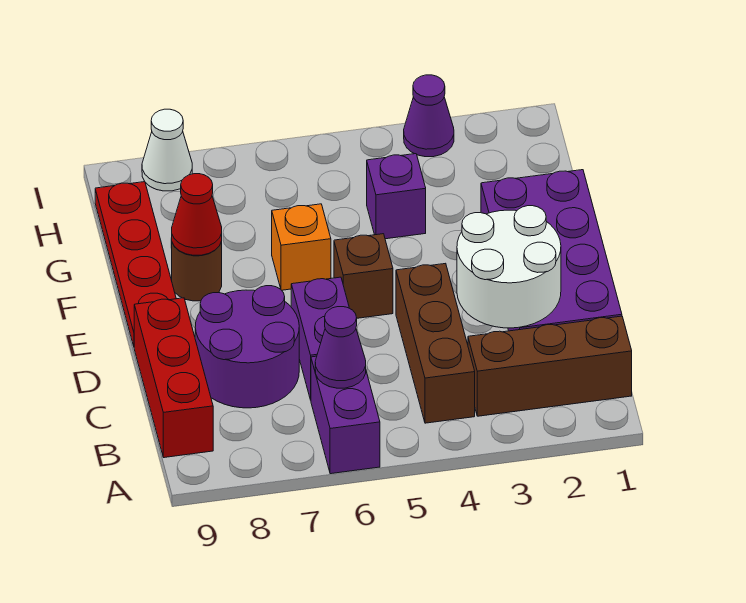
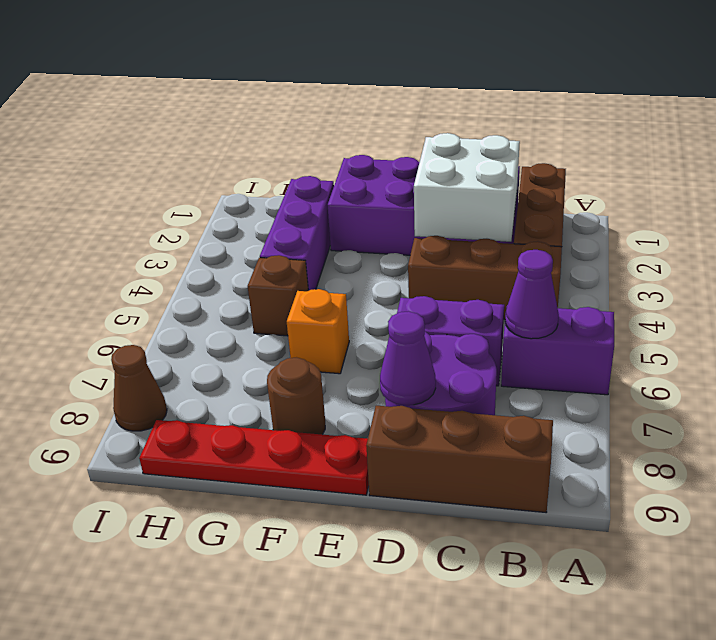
red brick B9:D9 level 1 -> brown brick B9:D9 level 1
white round brick C2:D3 level 2 -> white brick C2:D3 level 2
brown brick E5 level 1 -> brown brick G5 level 1
red cone F8 level 2 -> none
purple brick G4 level 1 -> purple brick G2:G4 level 1
purple cone I3 level 1 -> purple cone D8 level 2
white cone I8 level 1 -> brown cone I8 level 1

